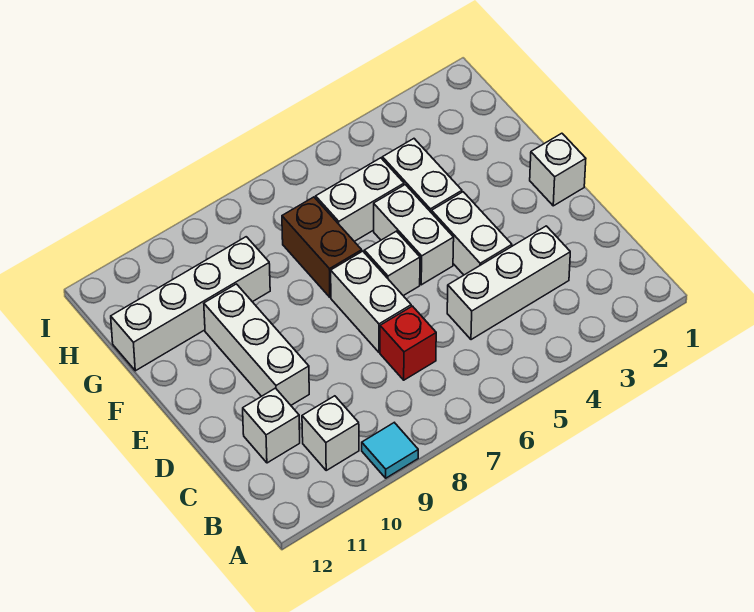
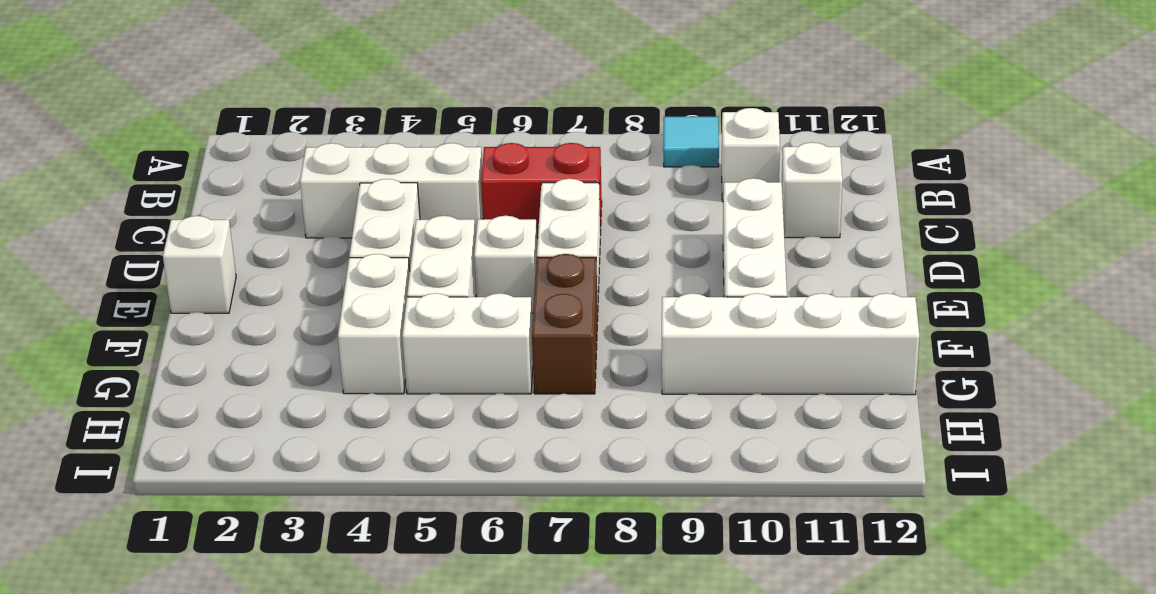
red brick C7 level 1 -> red brick C6:C7 level 1

